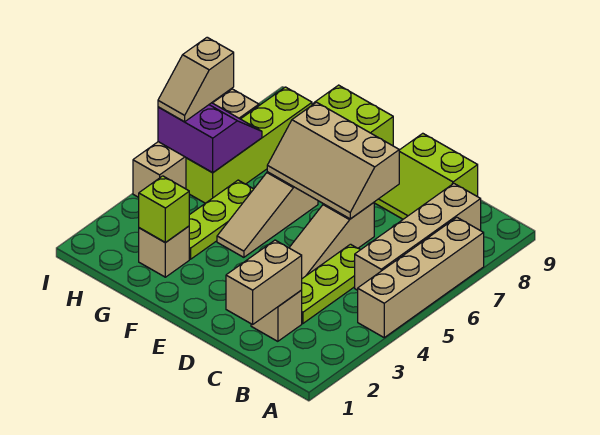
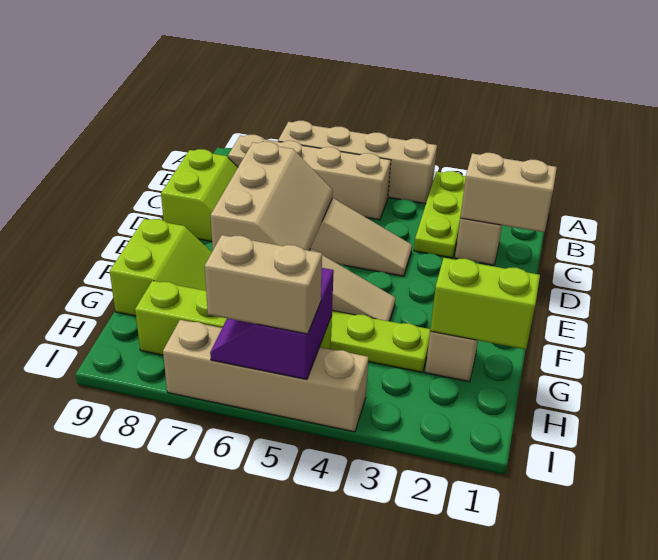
lime plate C3:C5 level 1 -> lime plate A3:C3 level 1
lime brick G2 level 2 -> lime brick G1:G2 level 2
tan slope I5:I6 level 3 top 6 -> tan brick I5:I6 level 3

